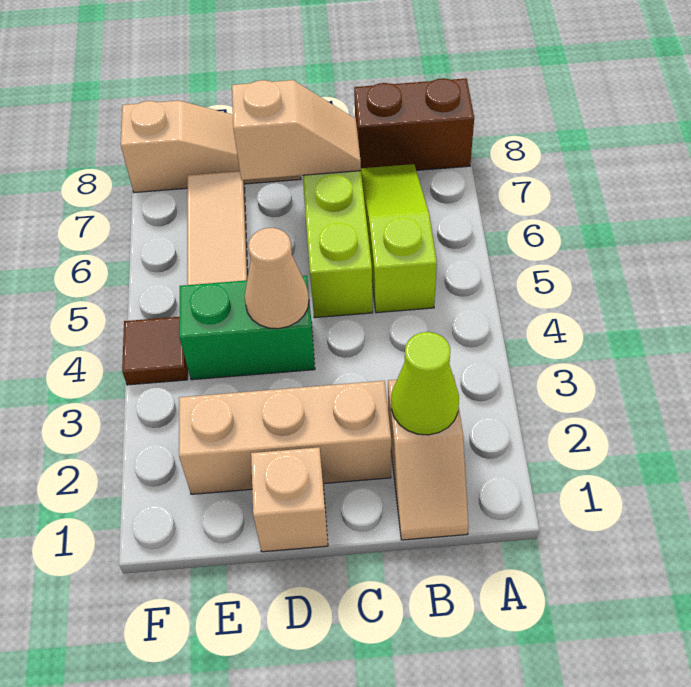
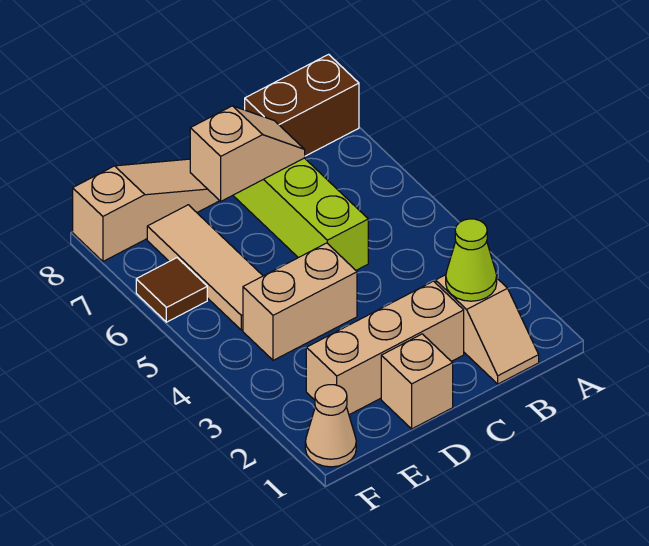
lime slope B5:B7 level 1 top 5 -> none
green brick D4:E4 level 1 -> tan brick D4:E4 level 1
tan cone D4 level 2 -> tan cone F1 level 1
brown tile F4 level 1 -> brown tile F6 level 1

